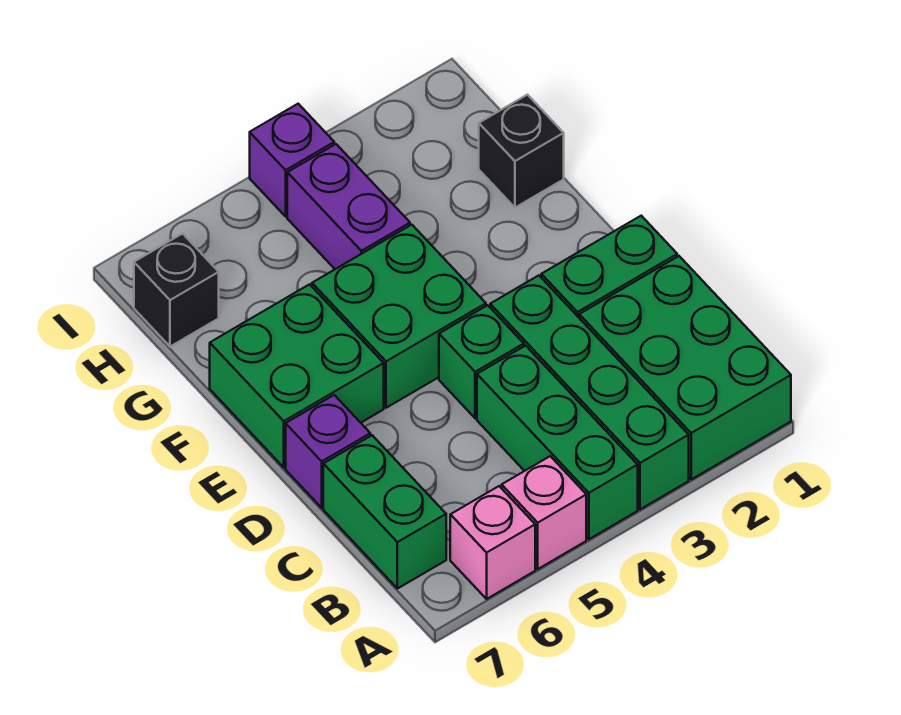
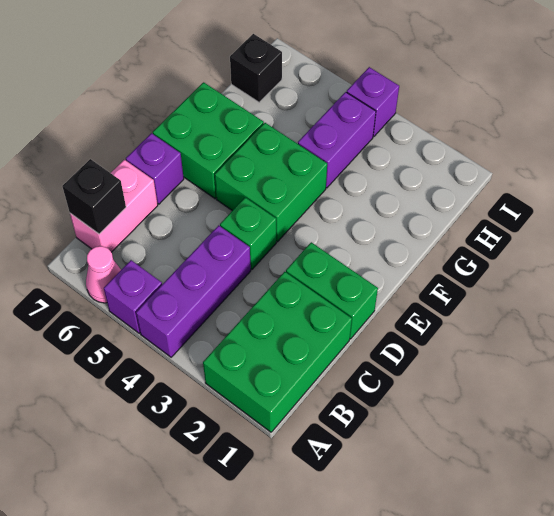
green brick A3:D3 level 1 -> none
green brick A4:C4 level 1 -> purple brick A4:C4 level 1
pink brick A5 level 1 -> purple brick A5 level 1
pink brick A6 level 1 -> pink cone A6 level 1
green brick B7:C7 level 1 -> pink brick B7:C7 level 1
black brick G1 level 1 -> black brick B7 level 2

